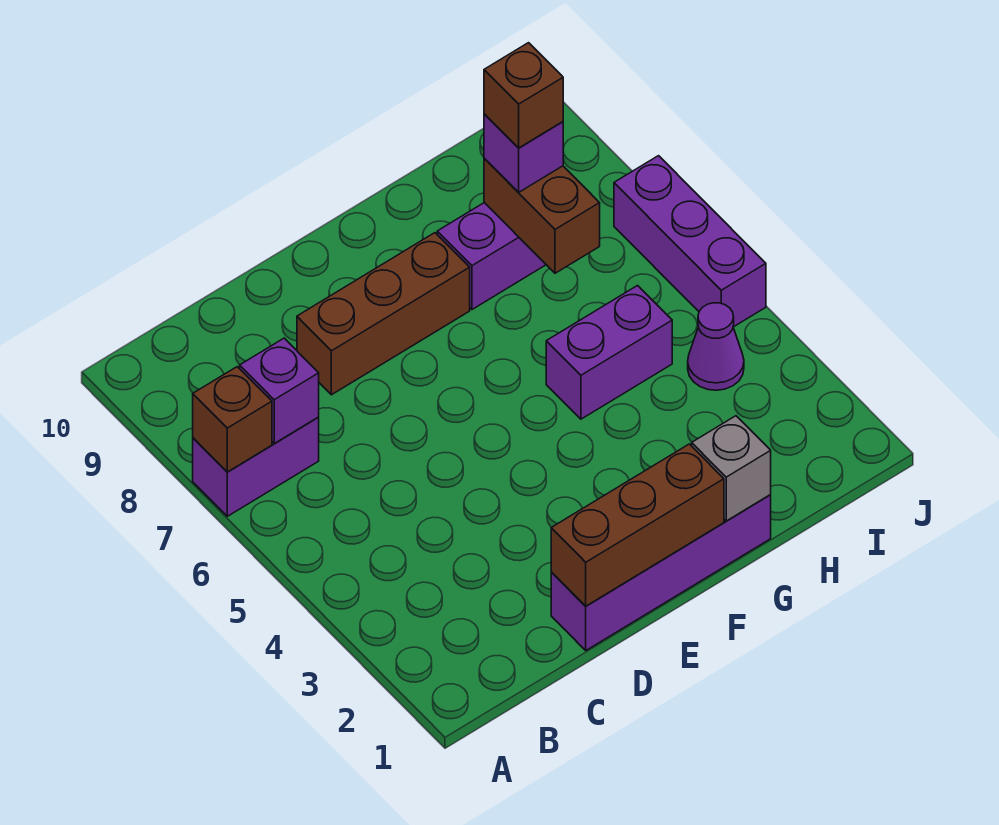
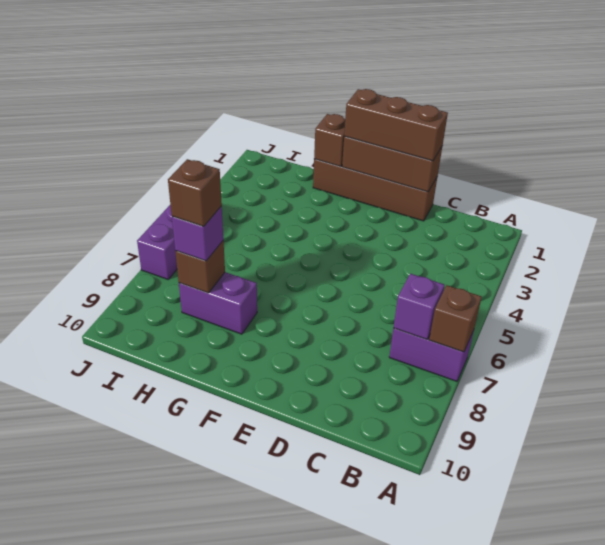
purple brick D1:G1 level 1 -> brown brick D1:G1 level 1
brown brick D8:F8 level 1 -> brown brick D1:F1 level 3
grey brick G1 level 2 -> brown brick G1 level 2
purple brick G5:H5 level 1 -> none
brown brick H7:H8 level 2 -> brown brick H8 level 2
purple cone I4 level 1 -> none

